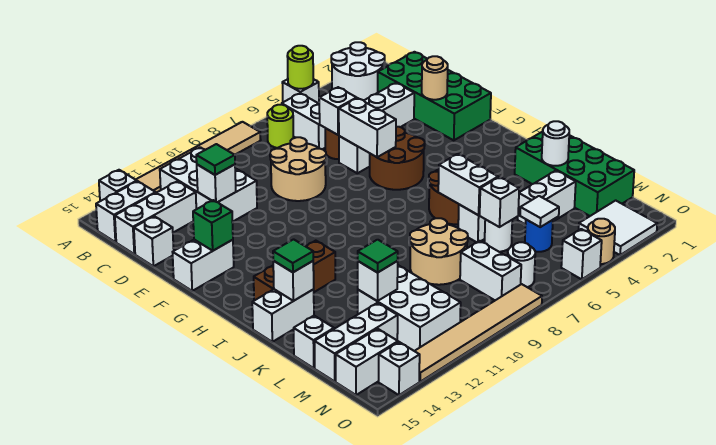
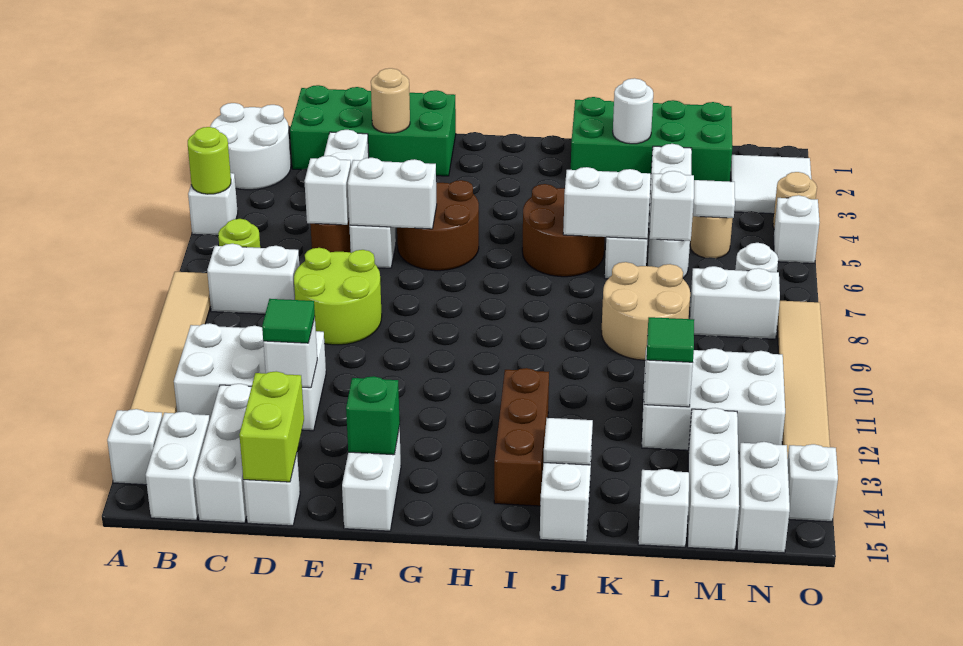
white brick B6:C6 level 1 -> white brick B8:C8 level 1
tan round brick D8:E9 level 1 -> lime round brick D8:E9 level 1
none -> lime brick D14:D15 level 2
white brick J14 level 2 -> white tile J14 level 2
green tile J14 level 3 -> none
blue round brick M5 level 1 -> tan round brick M5 level 1

